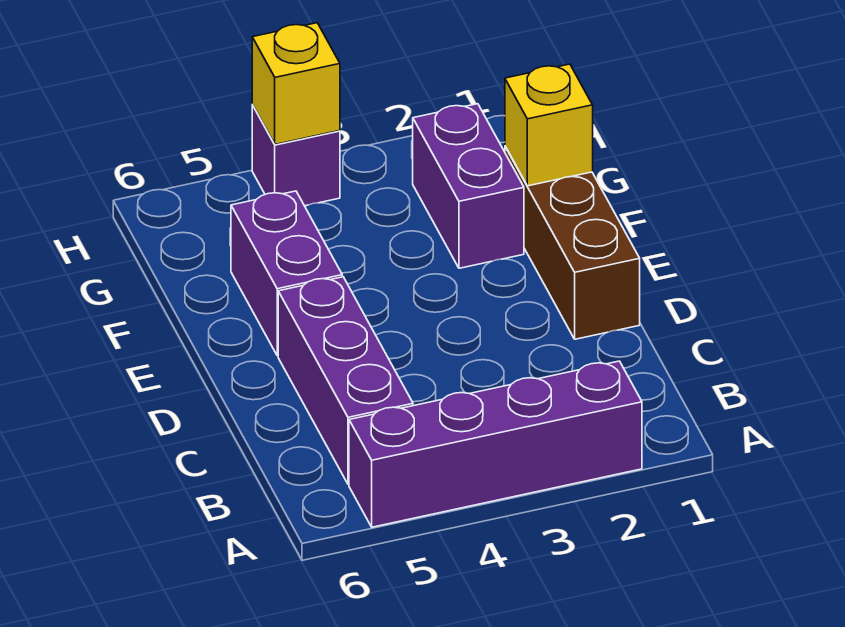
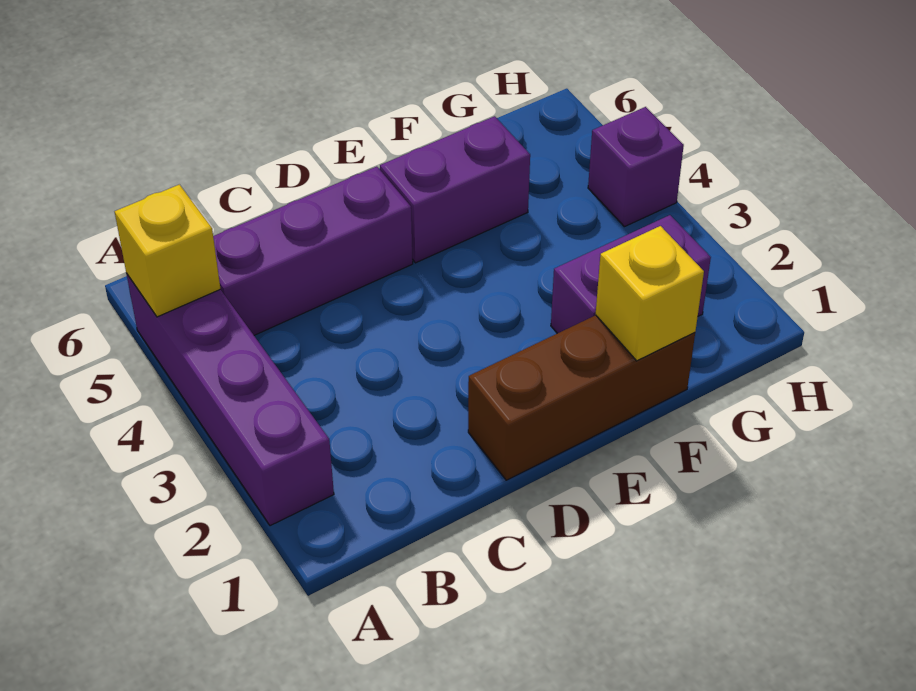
yellow brick H4 level 2 -> yellow brick A5 level 2

